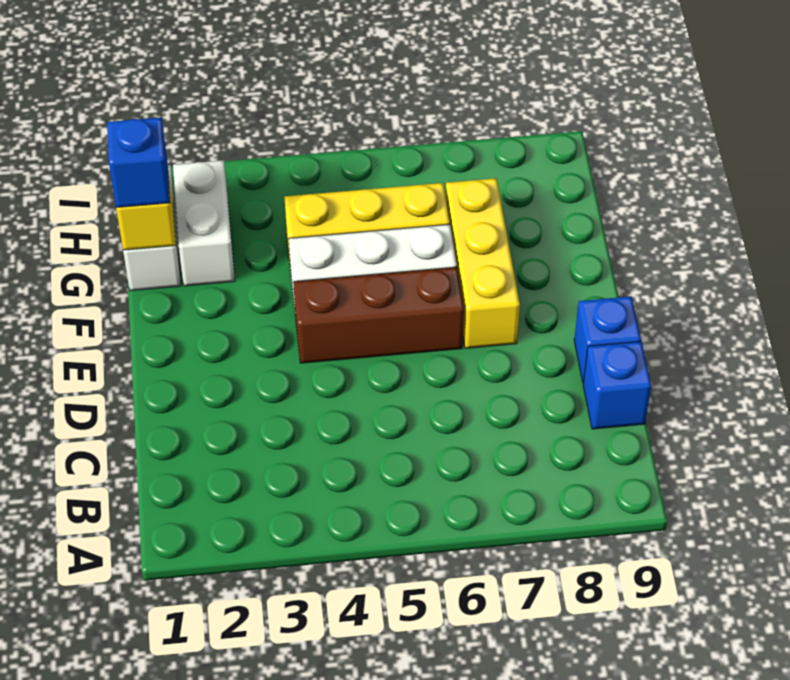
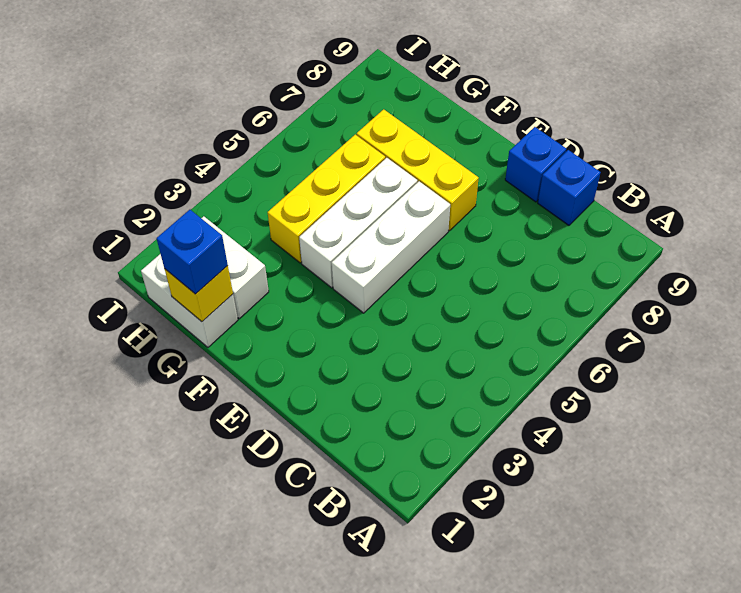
brown brick E4:E6 level 1 -> white brick E4:E6 level 1

